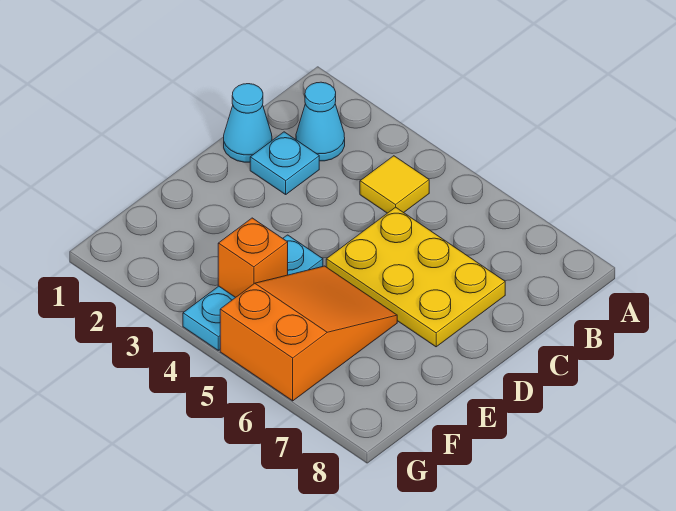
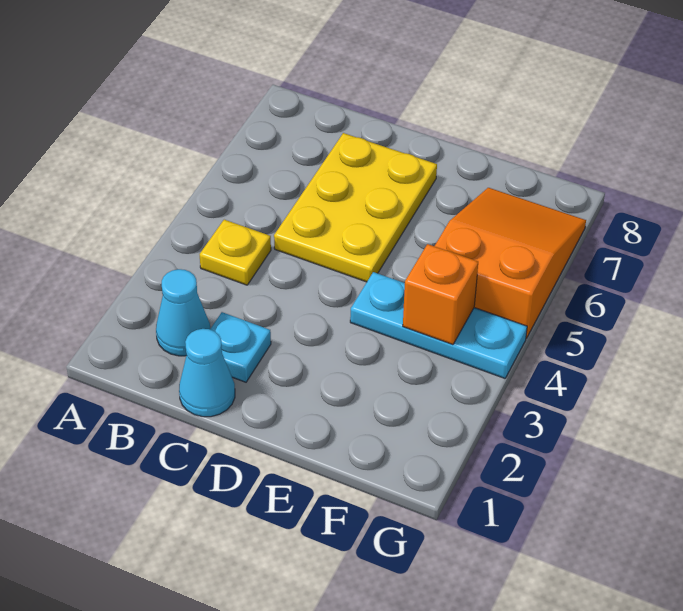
yellow tile B4 level 1 -> yellow plate B4 level 1
orange slope E5:G6 level 1 top G -> orange slope F5:G7 level 1 top 5

